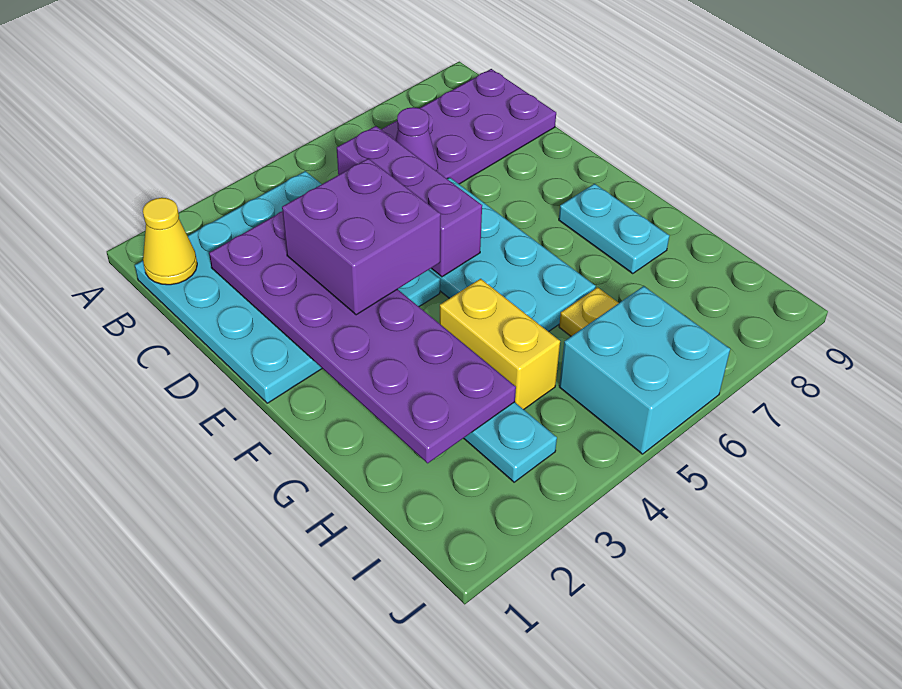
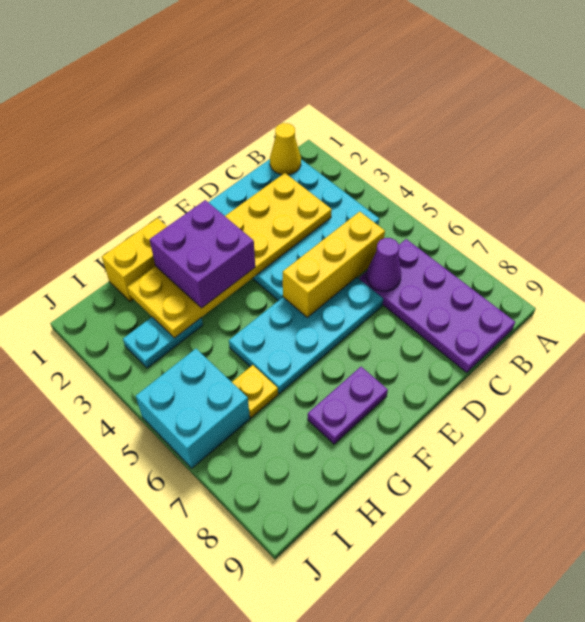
purple plate C2:H3 level 2 -> yellow plate C2:H3 level 2
purple brick C5:E5 level 2 -> yellow brick C5:E5 level 2
purple brick D3:E4 level 3 -> purple brick F2:G3 level 3
cyan plate F8:G8 level 1 -> purple plate F8:G8 level 1
yellow brick G4:H4 level 1 -> yellow brick G1:H1 level 1

